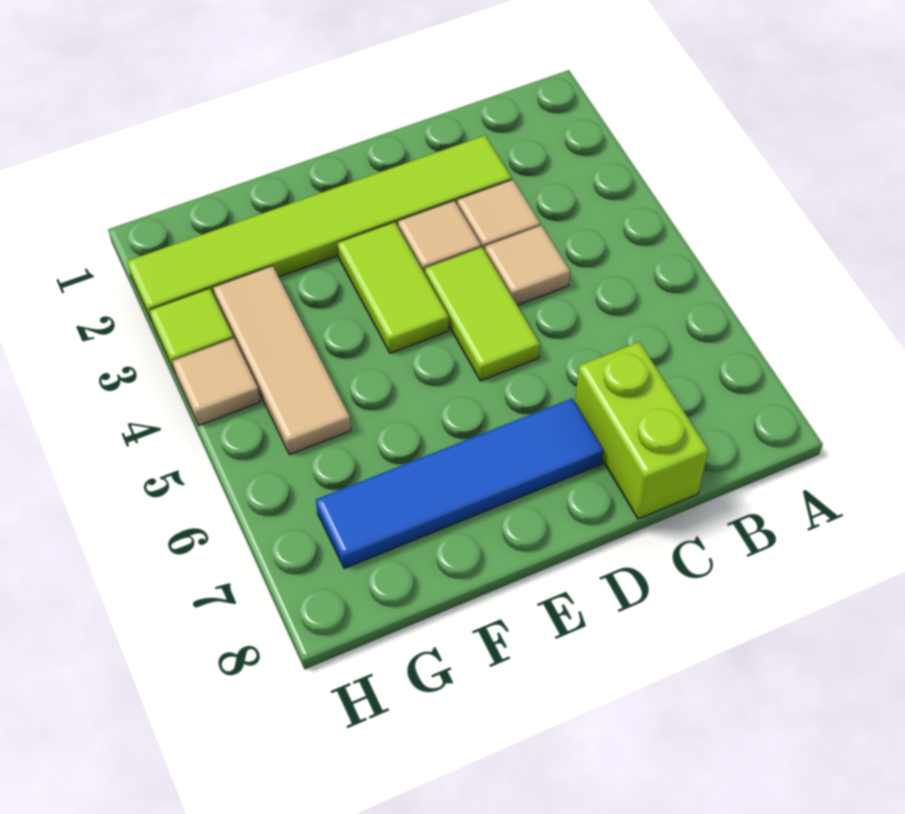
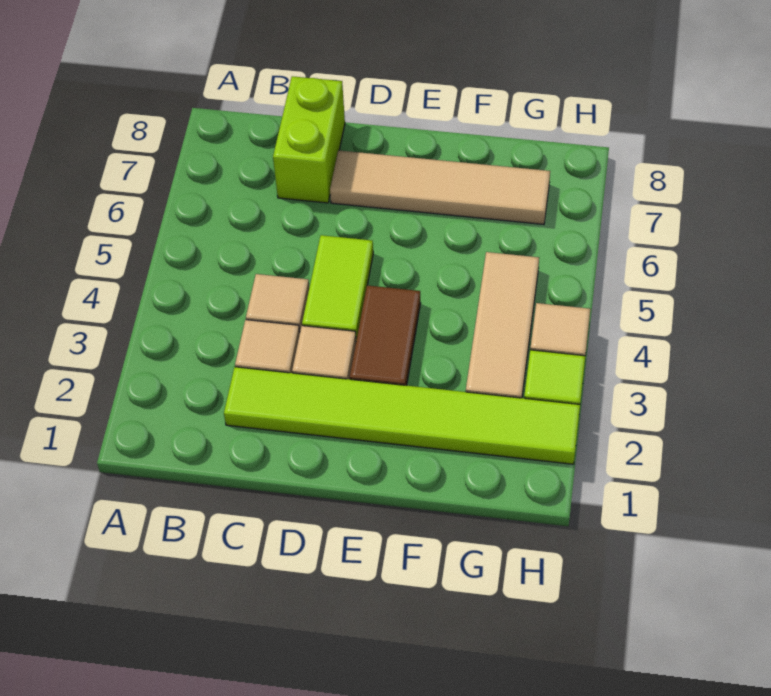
blue tile D7:G7 level 1 -> tan tile D7:G7 level 1
lime tile E3:E4 level 1 -> brown tile E3:E4 level 1

